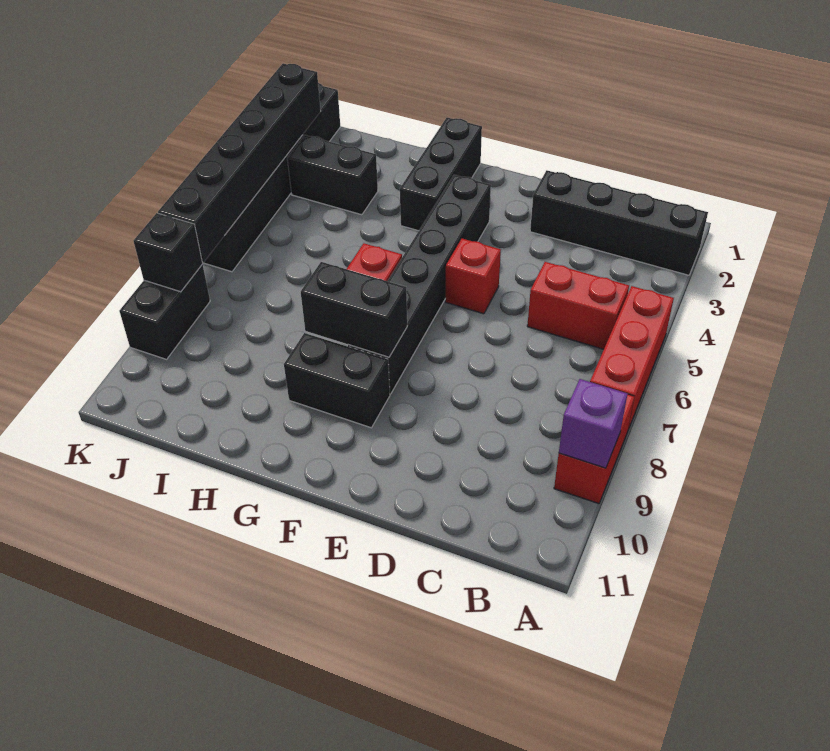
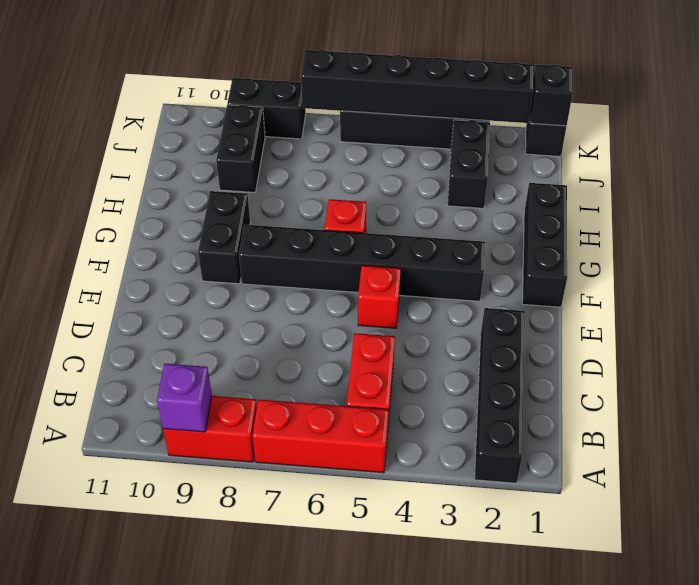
black brick F8:G8 level 2 -> black brick I9:J9 level 1
black brick G1:G3 level 1 -> black brick F1:H1 level 1
black brick K8 level 2 -> black brick K1 level 2

